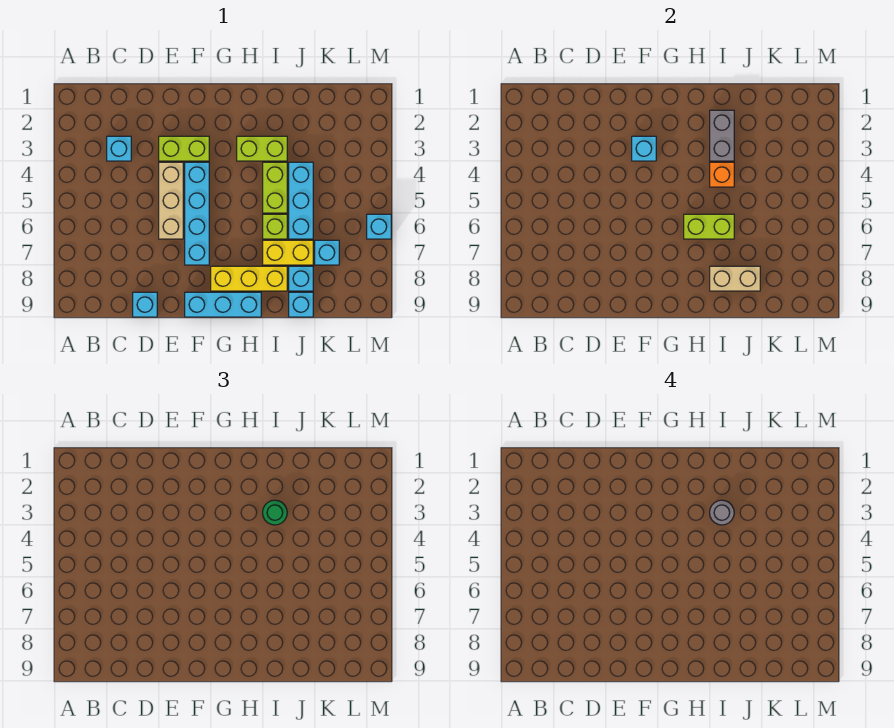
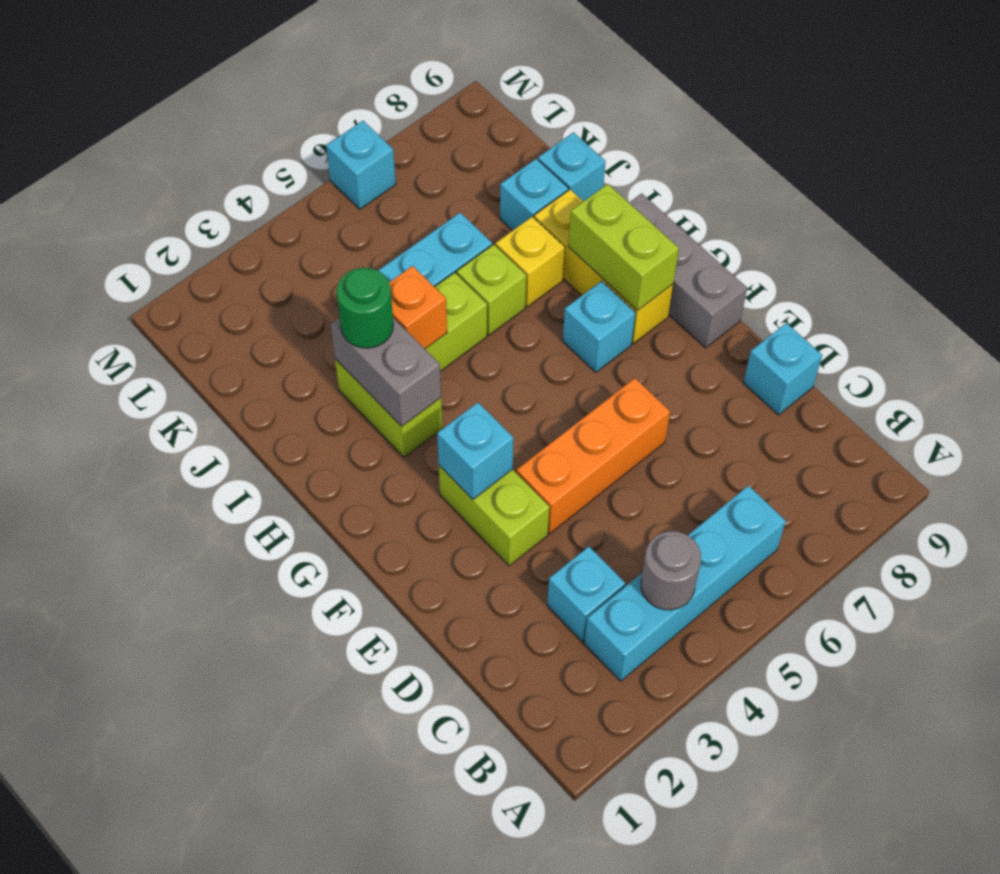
tan brick E4:E6 level 1 -> orange brick E4:E6 level 1
cyan brick F4:F7 level 1 -> cyan brick B3:B6 level 1
cyan brick F9:H9 level 1 -> grey brick F9:H9 level 1
lime brick H6:I6 level 2 -> lime brick G8:H8 level 2
grey brick I2:I3 level 2 -> grey brick H3:I3 level 2
grey round brick I3 level 4 -> grey round brick B4 level 2
yellow brick I7:J7 level 1 -> yellow brick I7 level 1
tan brick I8:J8 level 2 -> none
cyan brick K7 level 1 -> cyan brick G7 level 1

